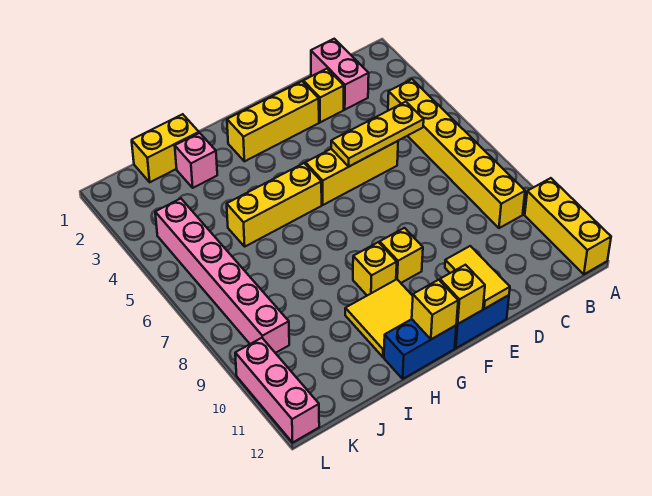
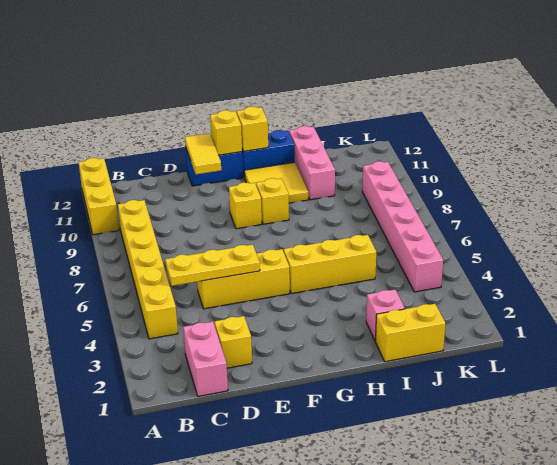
yellow brick E2:G2 level 1 -> none
pink brick L10:L12 level 1 -> pink brick I10:I12 level 1

